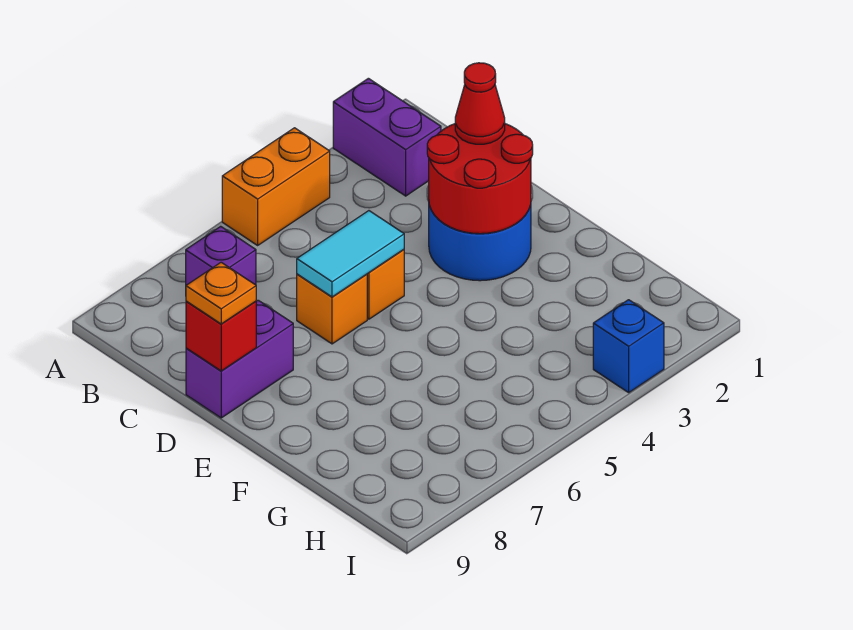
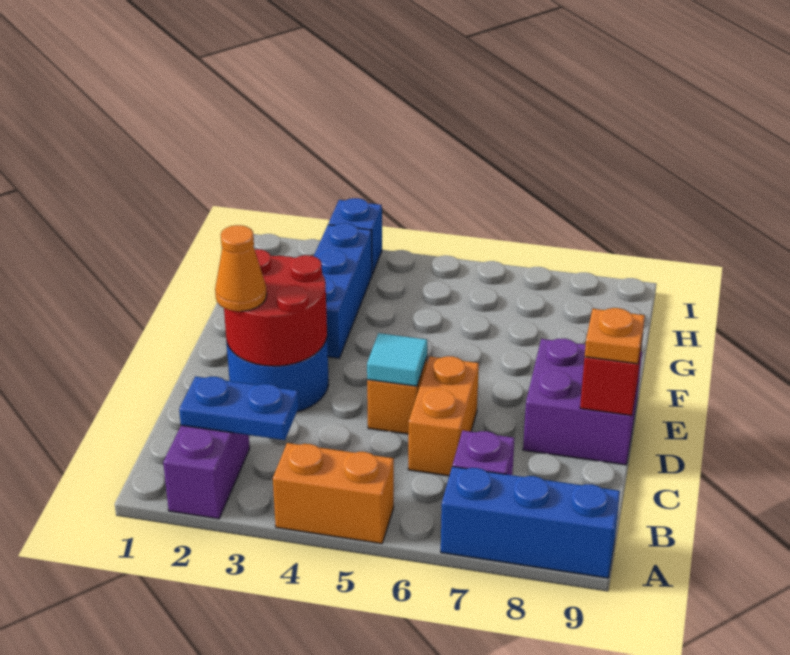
none -> blue brick A7:A9 level 1
none -> blue plate B2:B3 level 2
red cone D2 level 3 -> orange cone D2 level 3
cyan tile D5:D6 level 2 -> cyan tile D5 level 2
orange brick D6 level 1 -> orange brick C6:D6 level 1
purple brick D8:D9 level 1 -> purple brick D8:E9 level 1
none -> blue brick F3:H3 level 1

